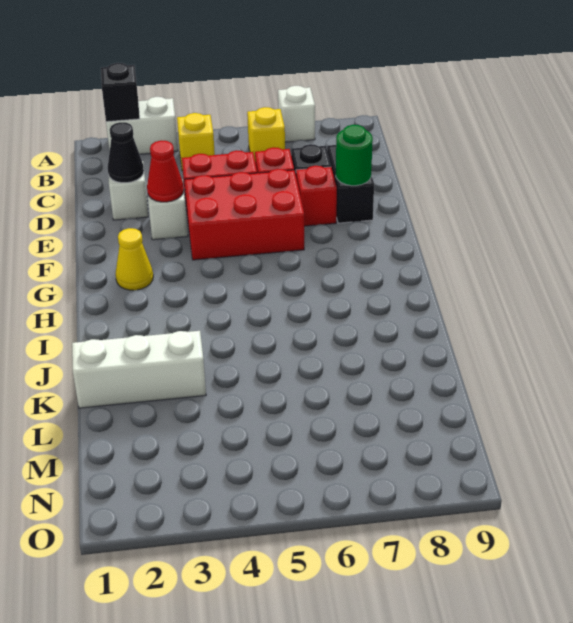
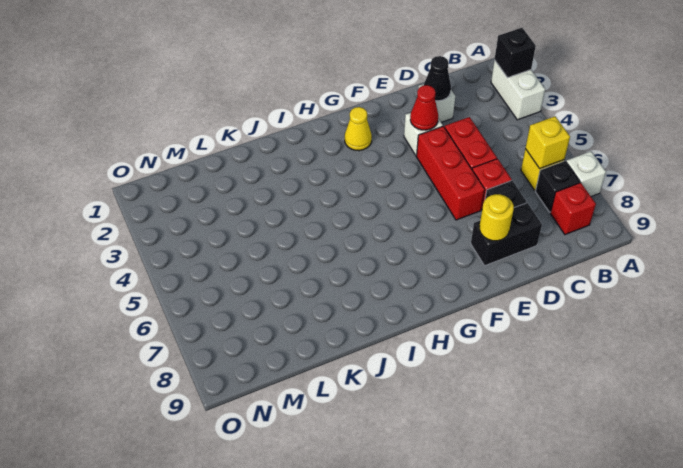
yellow brick B4 level 1 -> yellow brick B6 level 2
none -> black brick B7 level 1
red brick E4:F6 level 1 -> red brick E4:E6 level 1
red brick E7 level 1 -> red brick B8 level 1
green round brick E8 level 2 -> yellow round brick E8 level 2
white brick K1:K3 level 1 -> none

